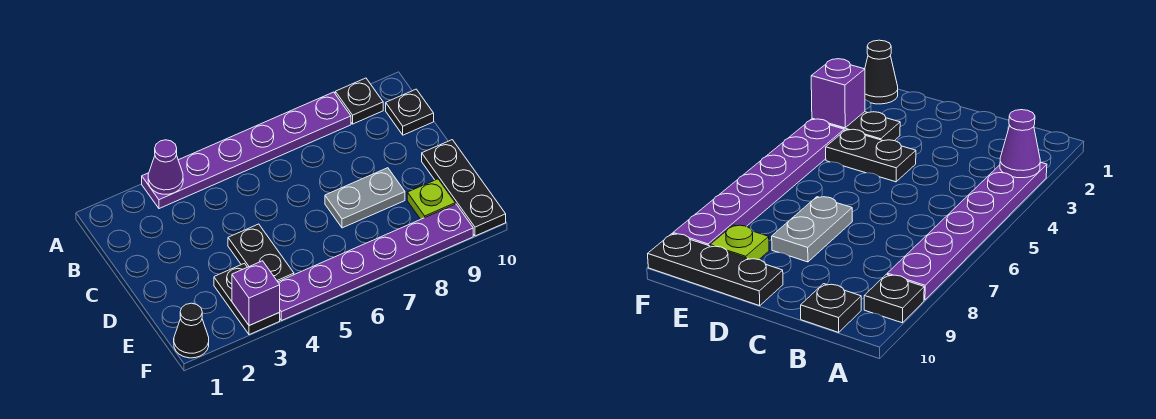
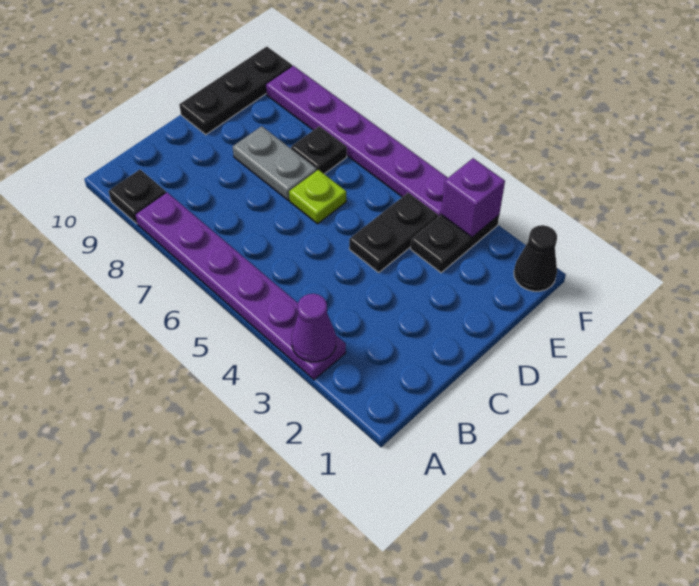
black plate B10 level 1 -> black plate E7 level 1
lime plate E9 level 1 -> lime plate D6 level 1

